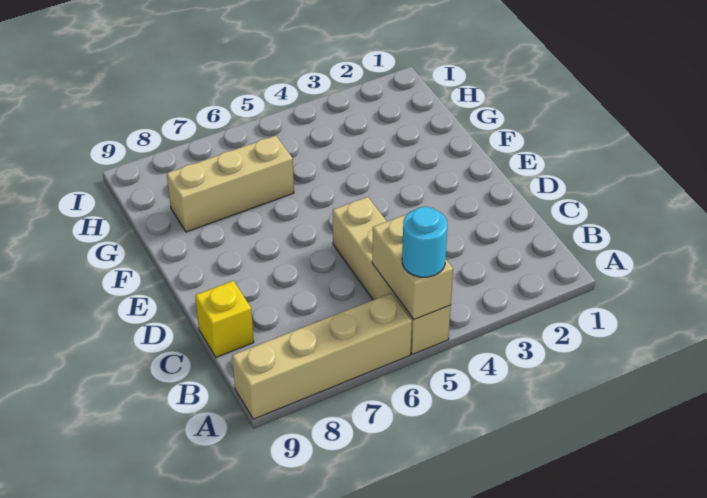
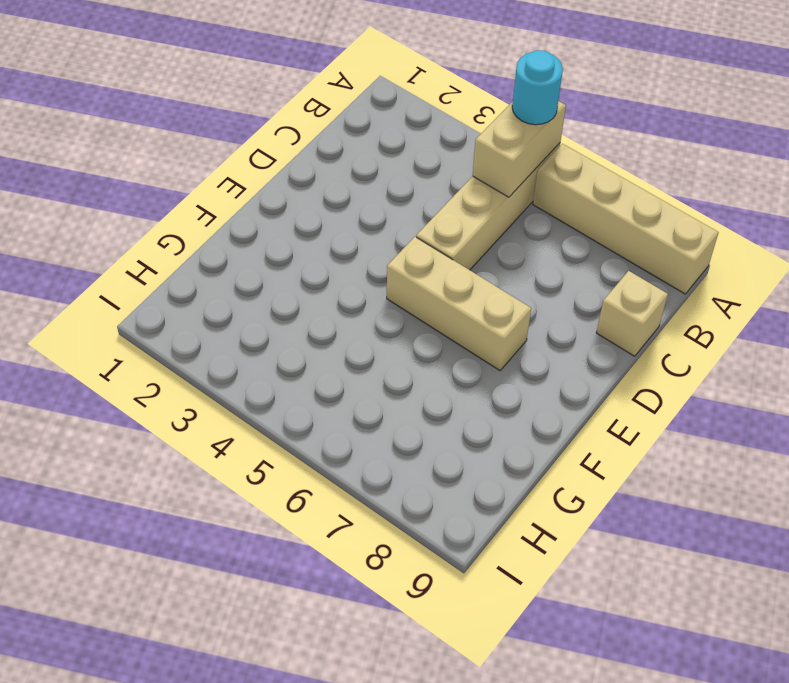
yellow brick C9 level 1 -> tan brick C9 level 1
tan brick G6:G8 level 1 -> tan brick E5:E7 level 1

